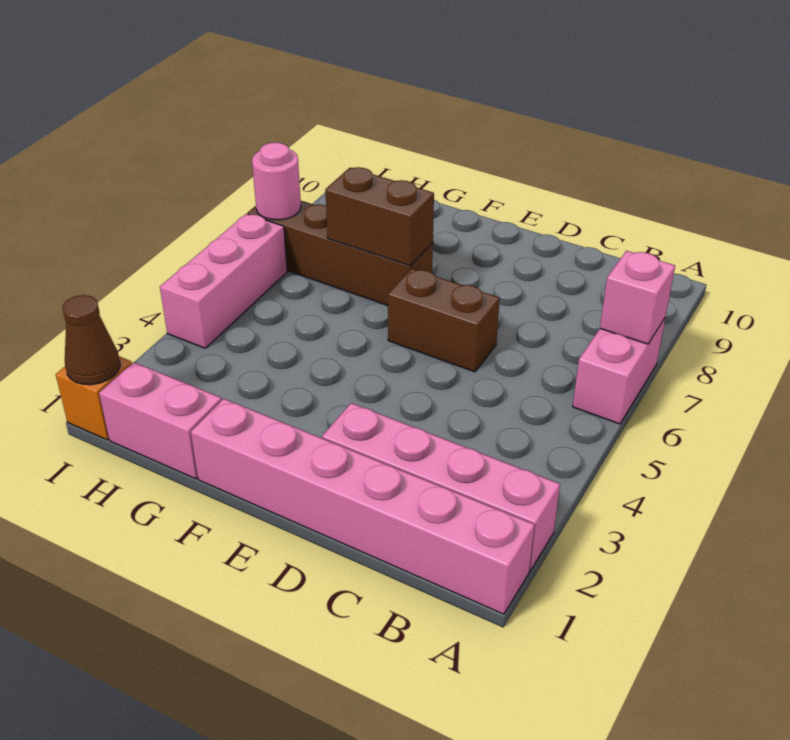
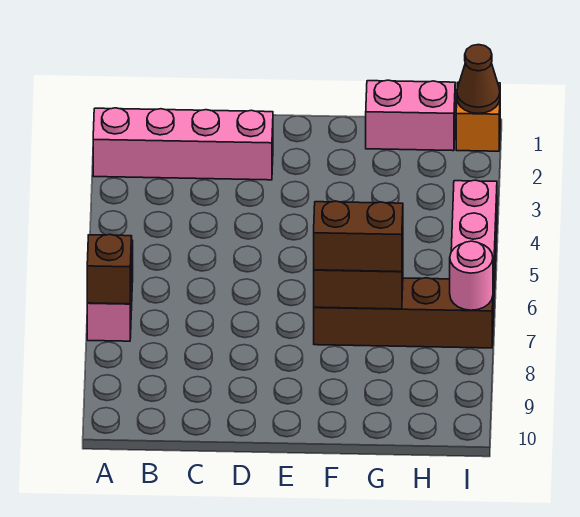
pink brick A1:F1 level 1 -> none
pink brick A7 level 2 -> brown brick A7 level 2
brown brick D6:E6 level 1 -> brown brick F7:G7 level 3

